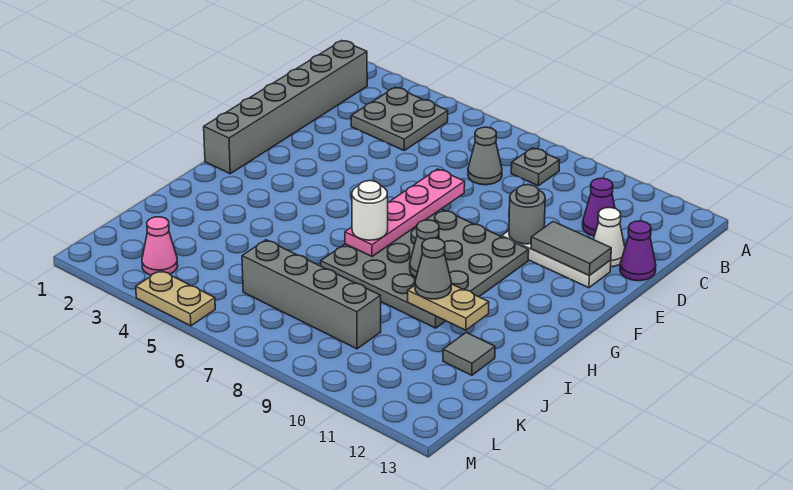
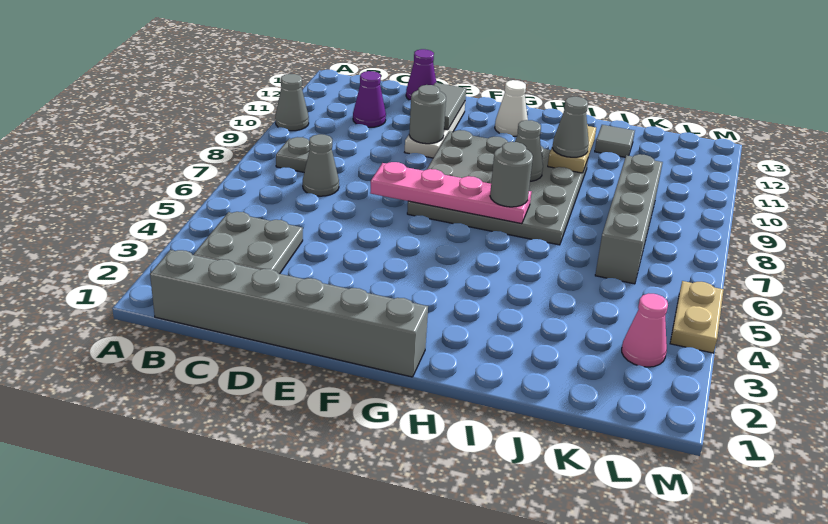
none -> grey cone A10 level 1
white cone D12 level 1 -> white cone G12 level 1
white round brick H7 level 3 -> grey round brick H7 level 3

